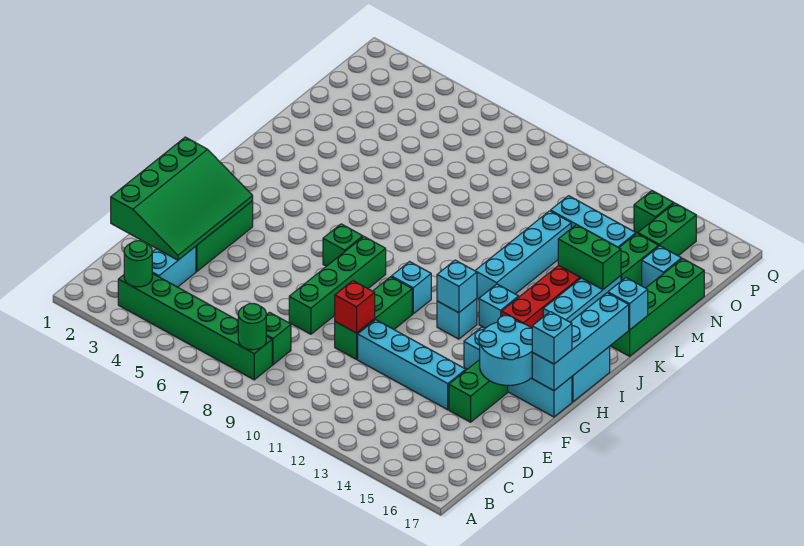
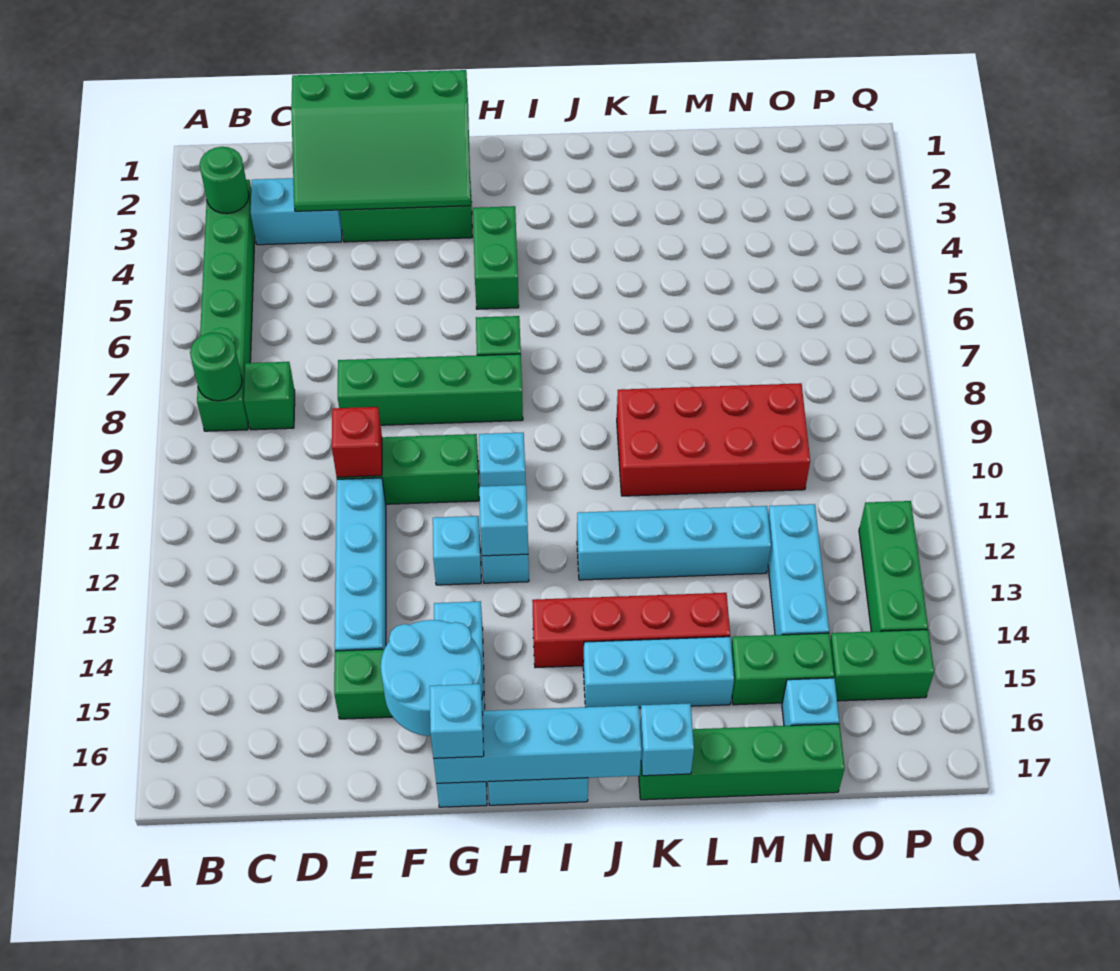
cyan brick I13 level 1 -> cyan brick G12 level 1
none -> red brick K9:N10 level 1
green brick L14:L15 level 2 -> green brick H4:H5 level 1
green brick P14 level 1 -> green brick P12:P14 level 1

